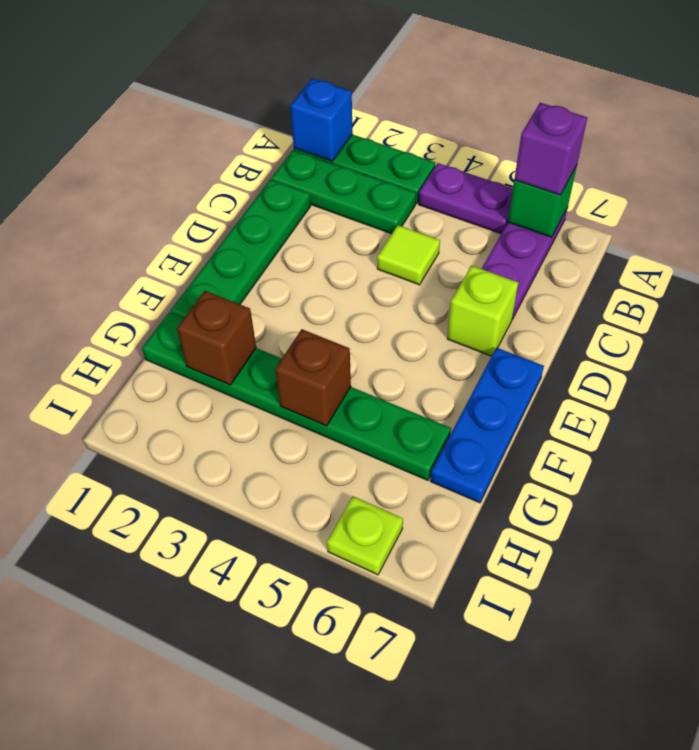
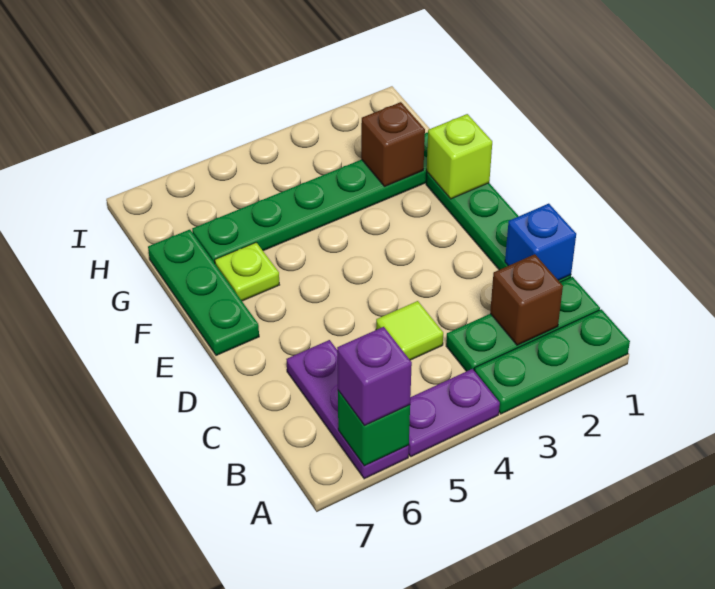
blue brick A1 level 2 -> blue brick C1 level 2
lime brick D6 level 1 -> lime brick F1 level 2
blue plate E7:G7 level 1 -> green plate E7:G7 level 1
brown brick G4 level 2 -> brown brick B2 level 2
lime plate I6 level 1 -> lime plate F6 level 1

